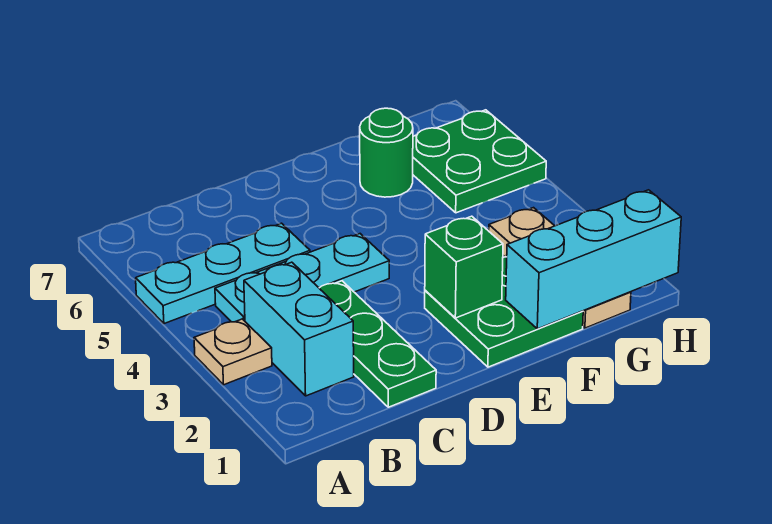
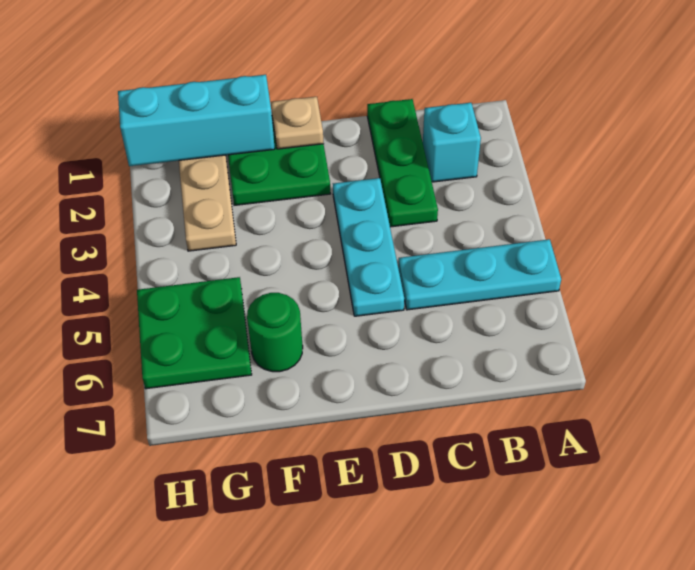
tan plate A3 level 1 -> tan plate E1 level 2
cyan brick B2:B3 level 1 -> cyan brick B2 level 1
cyan plate B4:D4 level 1 -> cyan plate D3:D5 level 1
green brick E2 level 2 -> none

